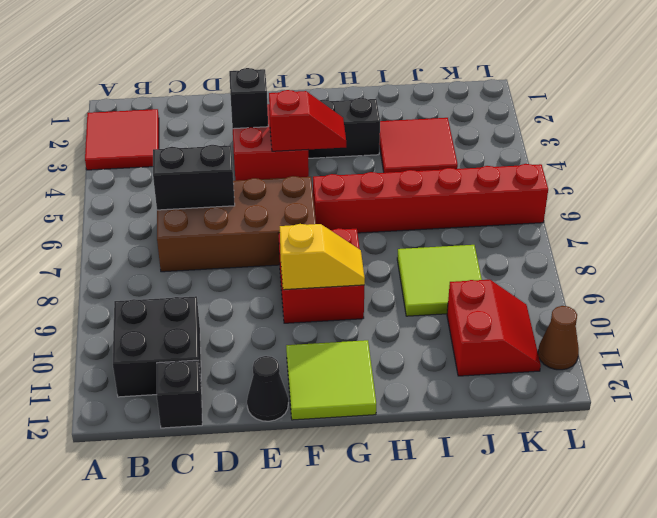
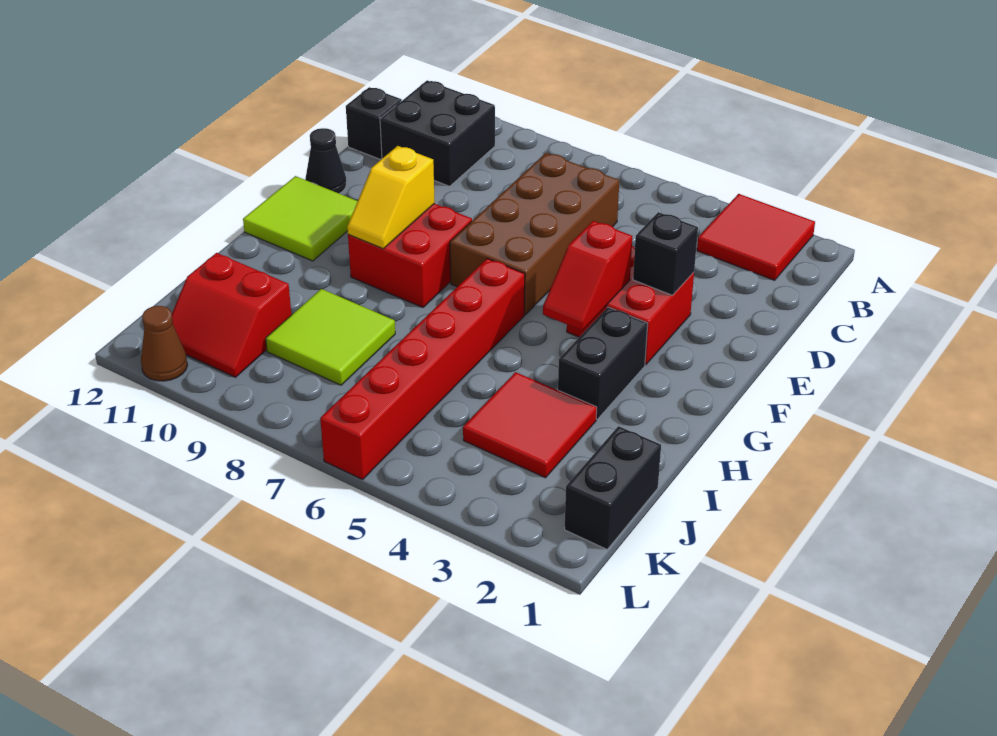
black brick C6:D6 level 2 -> black brick J1:K1 level 1

